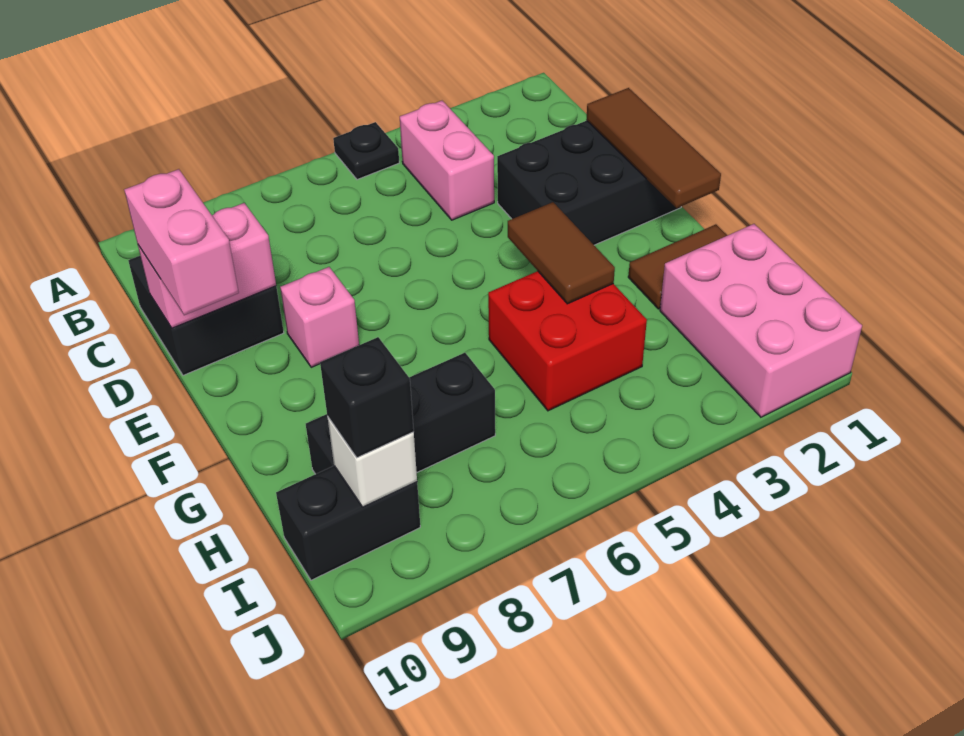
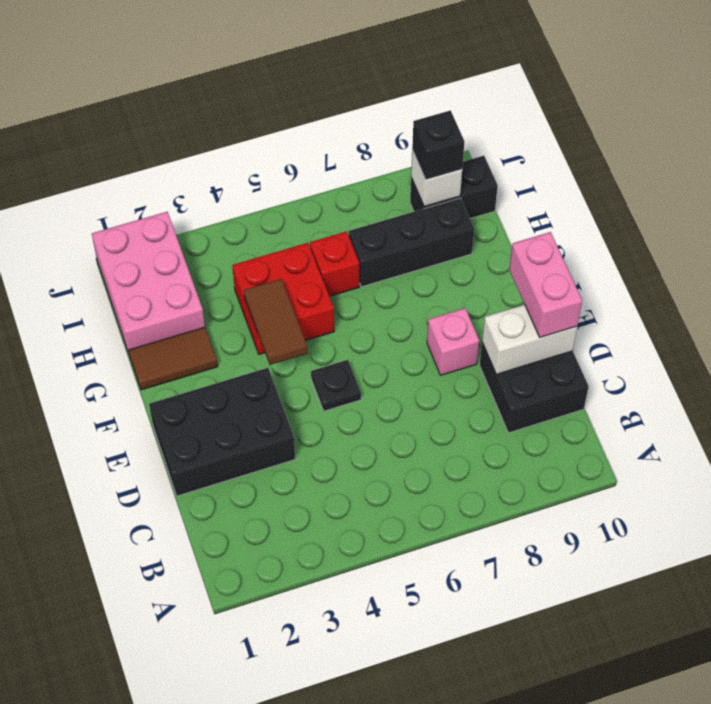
black plate A5 level 1 -> black plate E5 level 1
pink brick B4:C4 level 1 -> none
brown tile D1:F1 level 2 -> none
pink brick D9:D10 level 2 -> white brick D9:D10 level 2
none -> red brick H6 level 1

